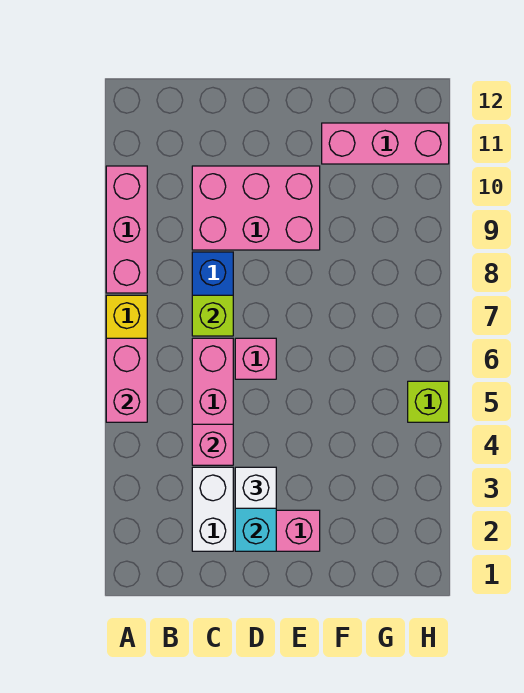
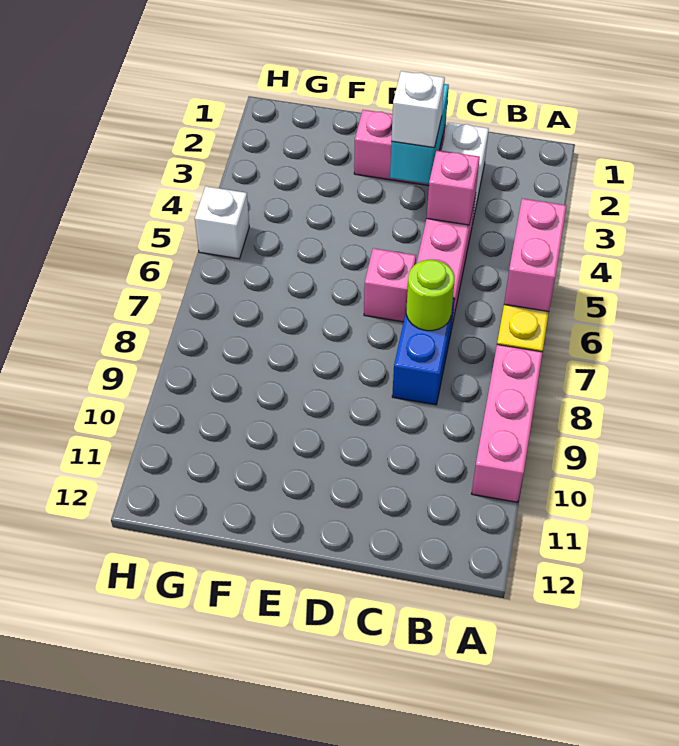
lime brick C7 level 2 -> lime round brick C7 level 2
pink brick C9:E10 level 1 -> none
pink brick F11:H11 level 1 -> none
lime brick H5 level 1 -> white brick H5 level 1

